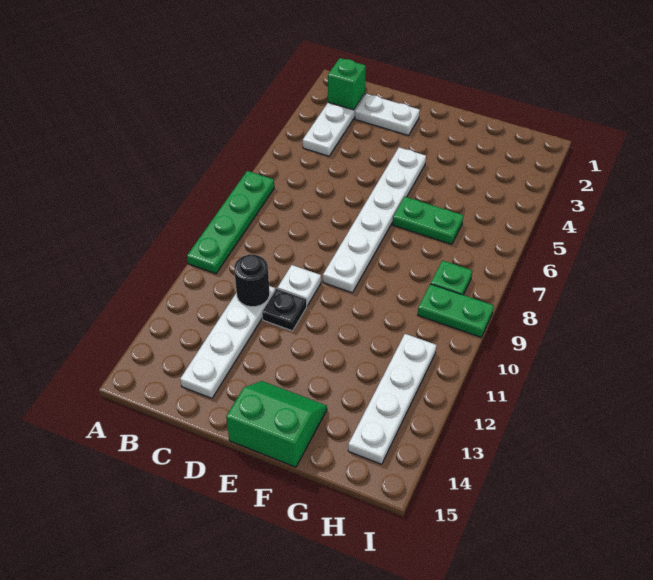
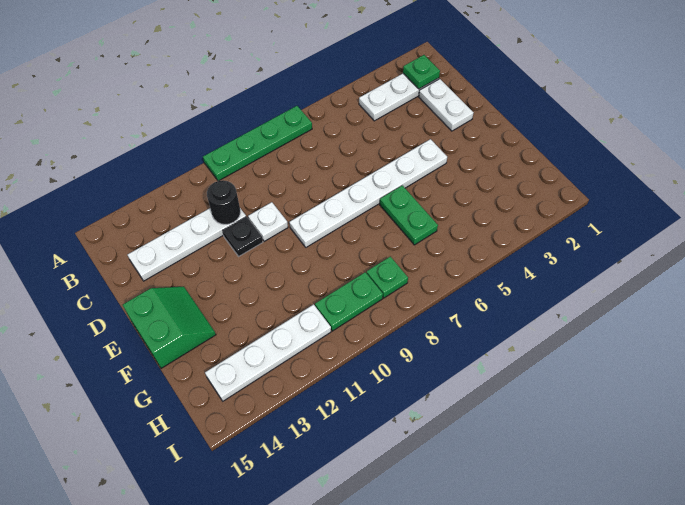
green brick B2 level 2 -> green plate B2 level 2
green plate H9:I9 level 1 -> green plate H9:H10 level 1

